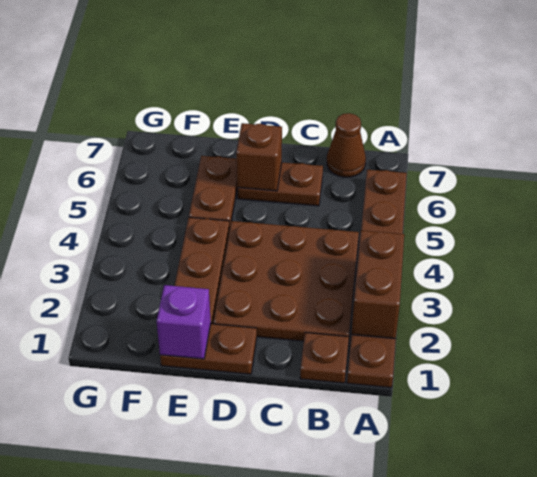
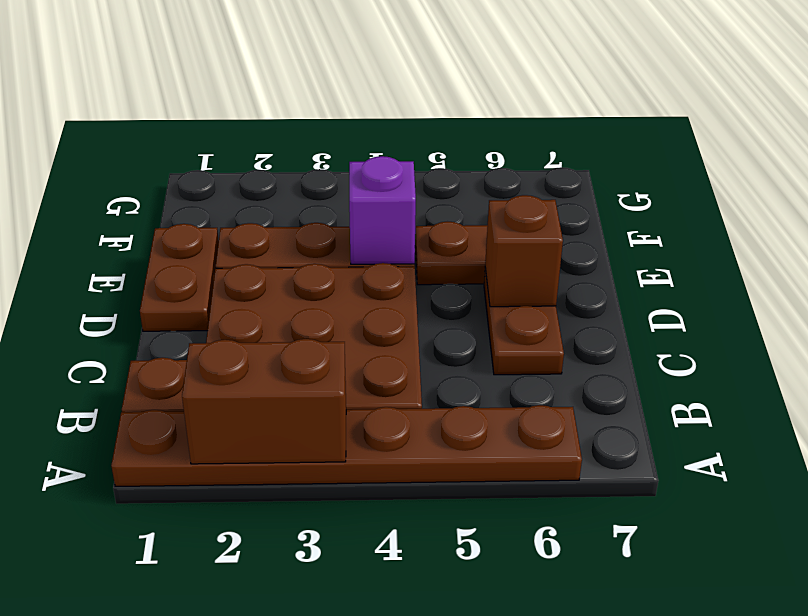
brown cone B7 level 1 -> none
purple brick E1 level 2 -> purple brick E4 level 2

